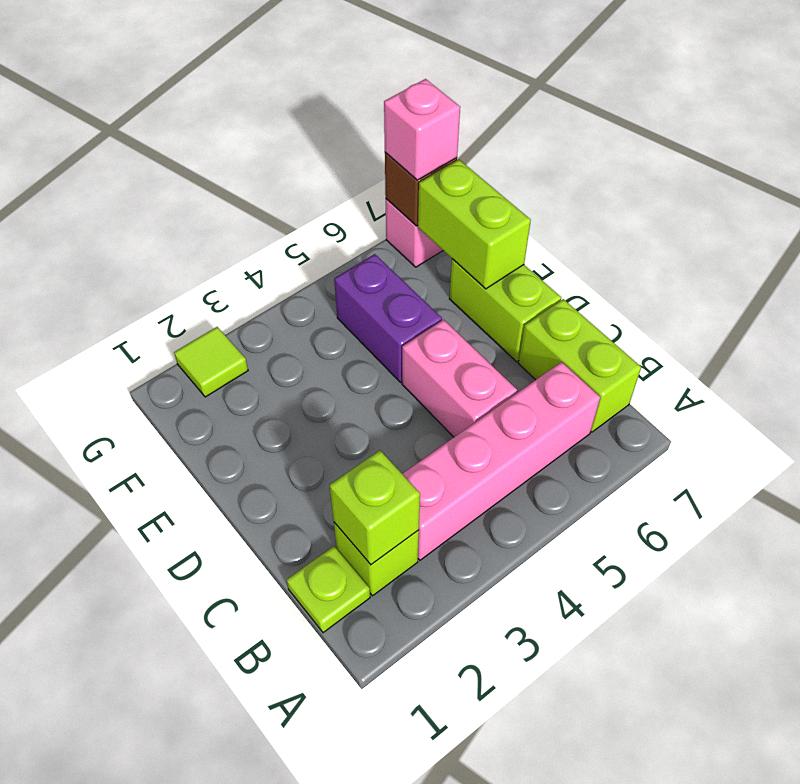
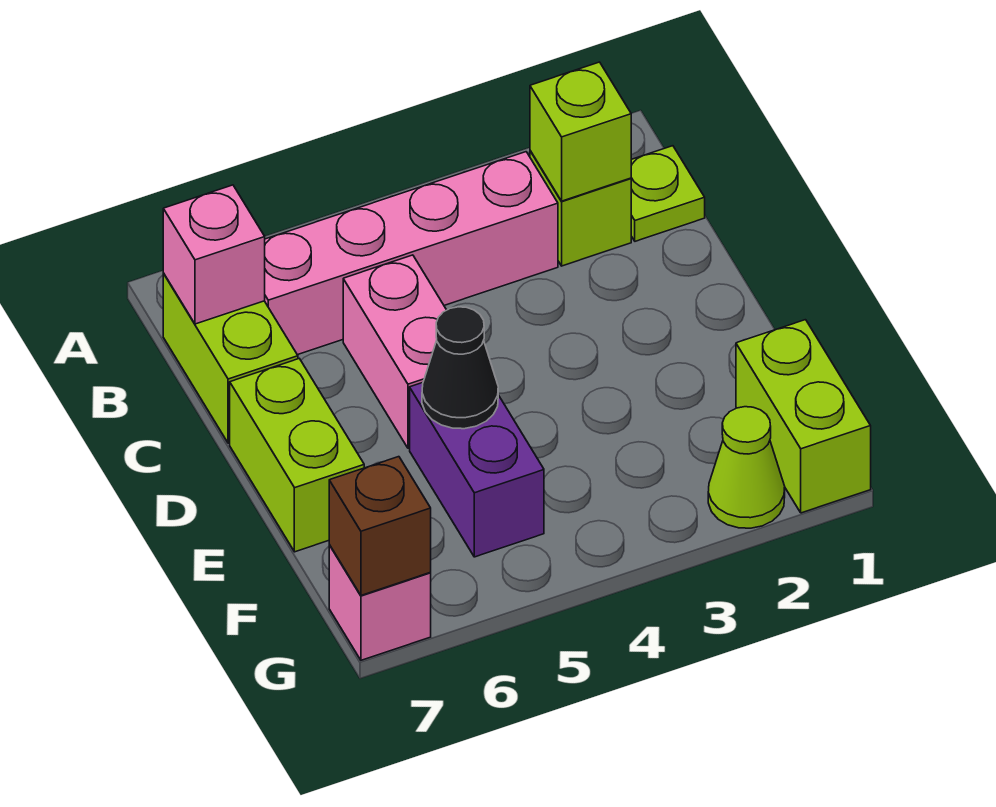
none -> black cone E5 level 2
lime brick E7:F7 level 2 -> lime brick F1:G1 level 1
lime tile G2 level 1 -> lime cone G2 level 1
pink brick G7 level 3 -> pink brick B7 level 2

